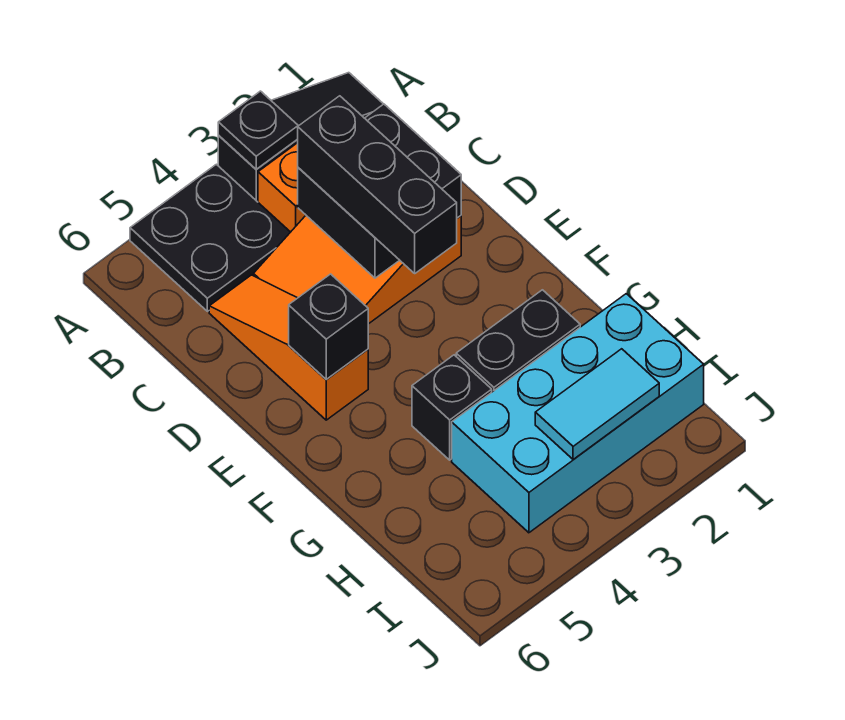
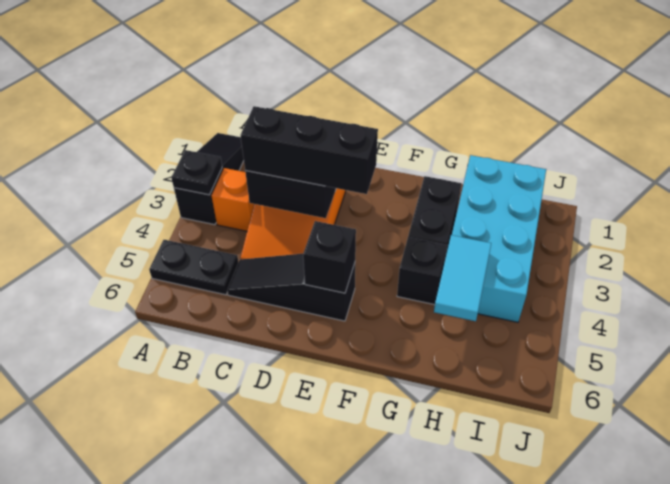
black plate A4:B5 level 1 -> black plate A5:B5 level 1
orange slope C5:E5 level 1 top E -> black slope C5:E5 level 1 top E
cyan tile I2:I3 level 2 -> cyan tile H4:H5 level 2

